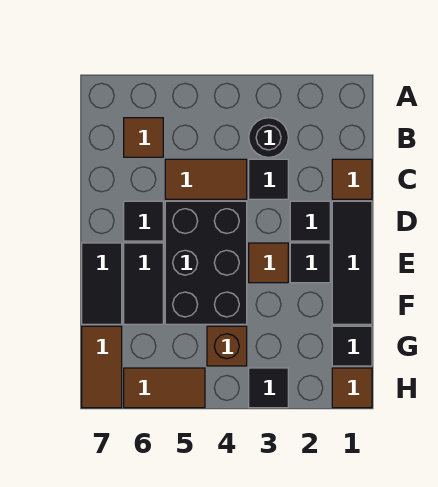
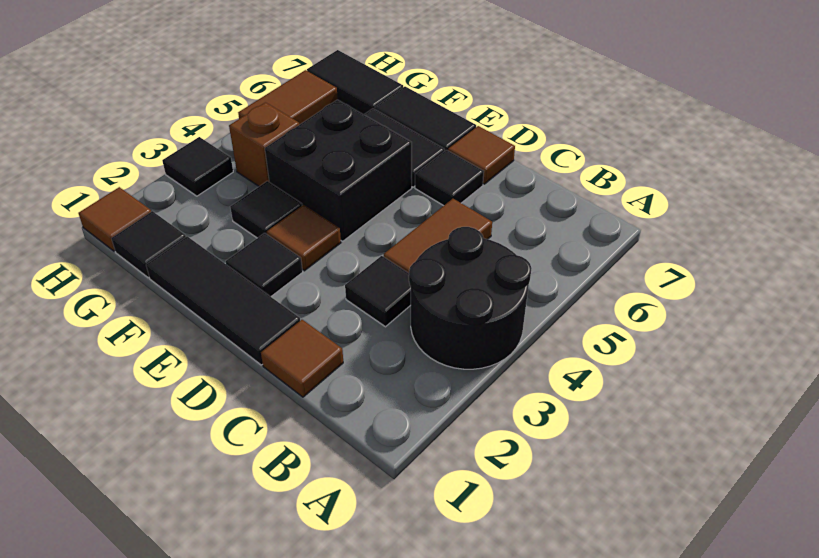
black round brick B3 level 1 -> black round brick A3:B4 level 1
brown tile B6 level 1 -> brown tile D7 level 1
black tile D2 level 1 -> black tile F3 level 1
black brick D4:F5 level 1 -> black brick E4:F5 level 1
brown tile G7:H7 level 1 -> black tile G7:H7 level 1

